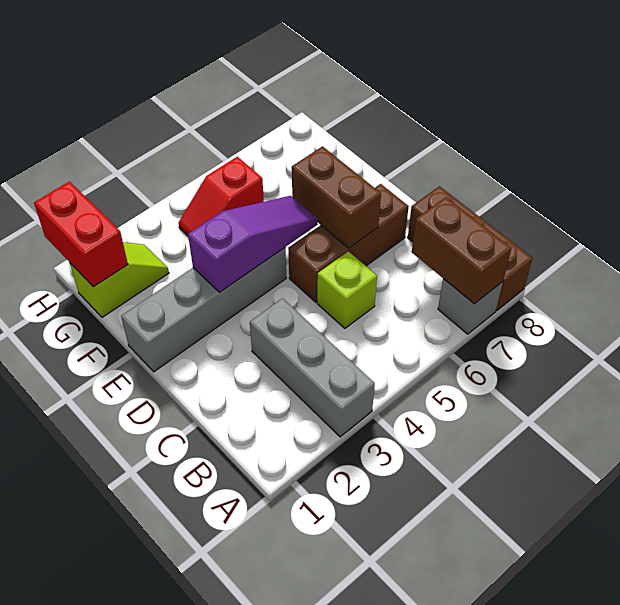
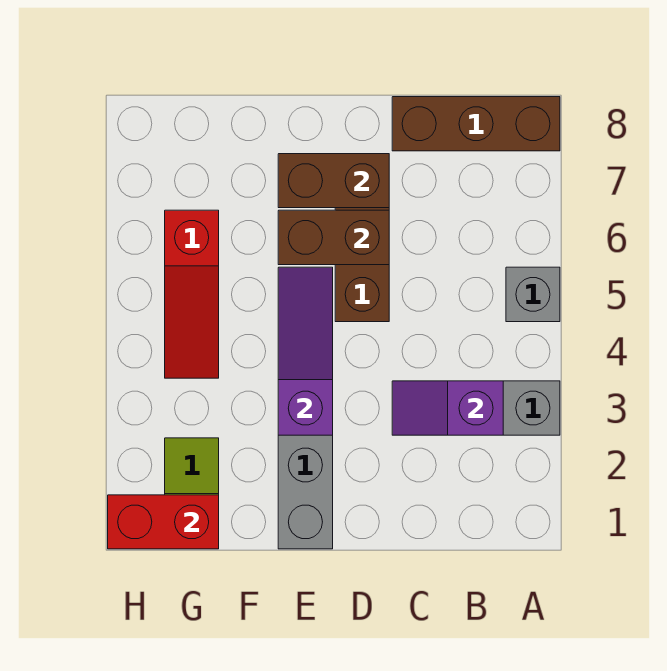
grey brick A7 level 1 -> grey brick A5 level 1
brown brick A7:B7 level 2 -> brown brick D7:E7 level 2
none -> purple slope B3:C3 level 2 top B
lime brick C5 level 1 -> none
red slope G4:G5 level 1 top 5 -> red slope G4:G6 level 1 top 6

